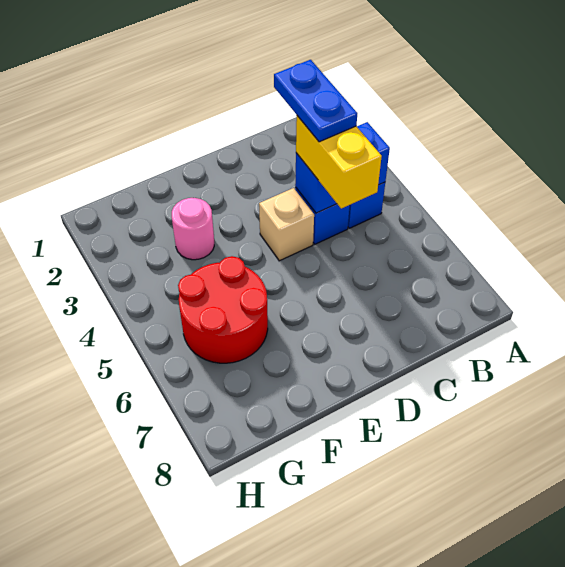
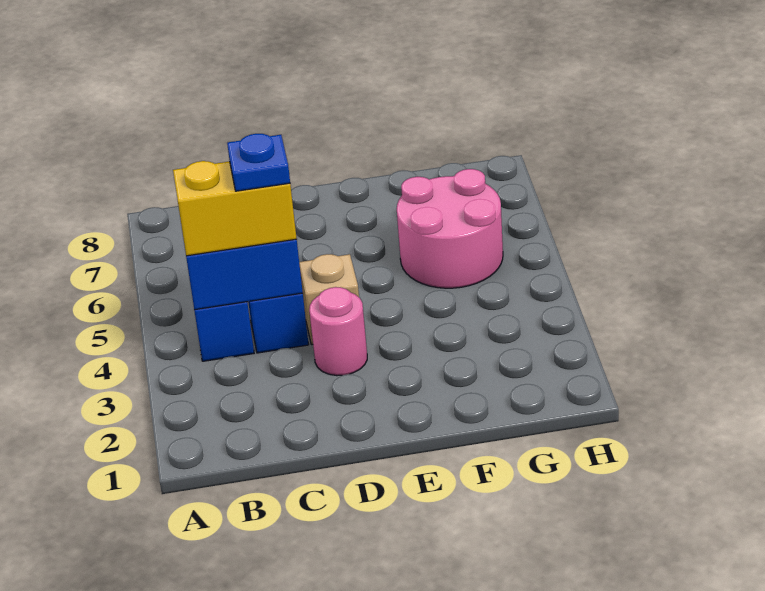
blue plate C3:C4 level 4 -> blue plate C4 level 4
yellow brick C4:C5 level 3 -> yellow brick B4:C4 level 3
pink round brick F3 level 1 -> pink round brick D3 level 1
red round brick F5:G6 level 1 -> pink round brick F5:G6 level 1

